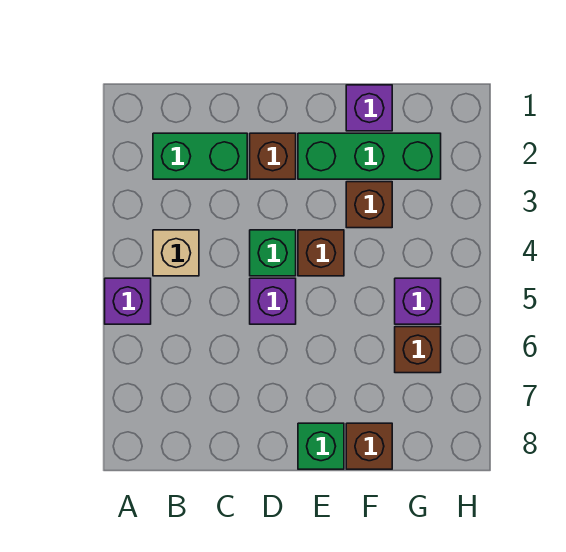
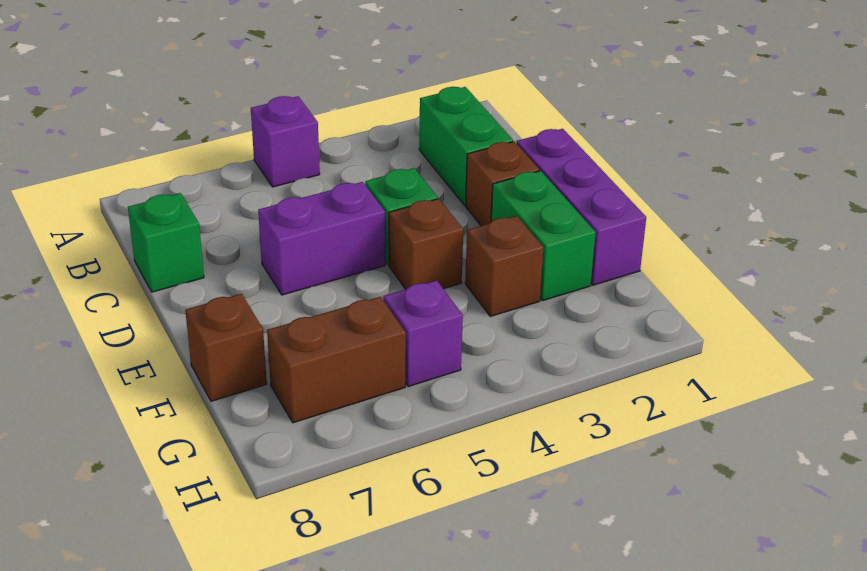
tan brick B4 level 1 -> none
purple brick D5 level 1 -> purple brick D5:D6 level 1
green brick E2:G2 level 1 -> green brick E2:F2 level 1
green brick E8 level 1 -> green brick C8 level 1
purple brick F1 level 1 -> purple brick D1:F1 level 1
brown brick G6 level 1 -> brown brick G6:G7 level 1

